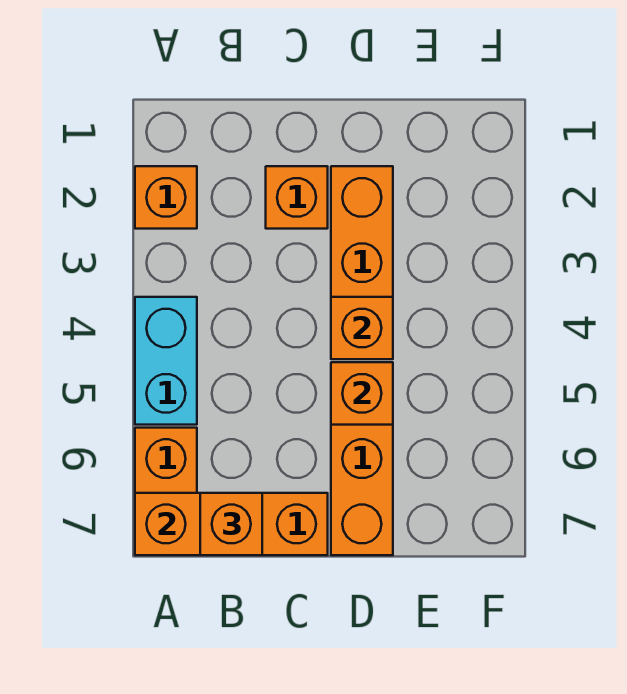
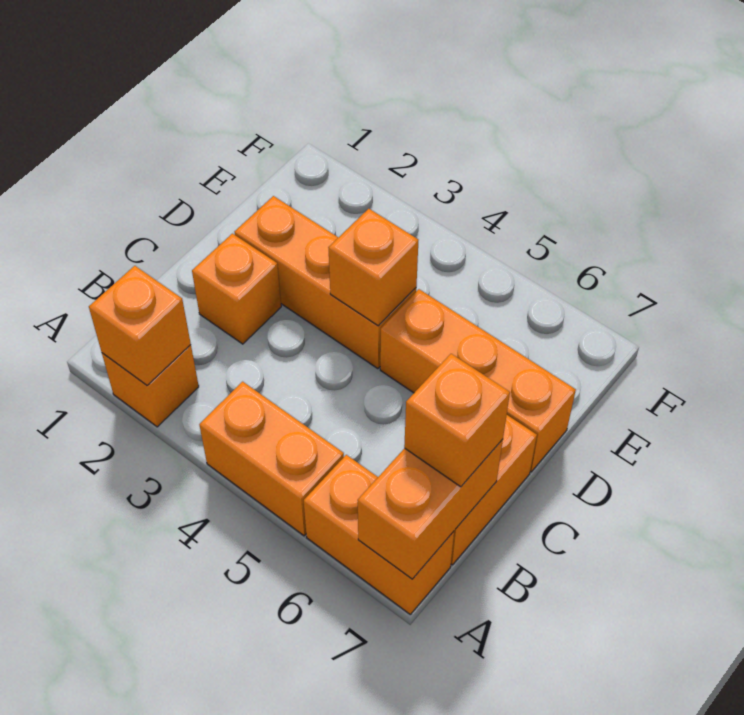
cyan brick A4:A5 level 1 -> orange brick A4:A5 level 1
orange brick D5 level 2 -> orange brick A2 level 2

